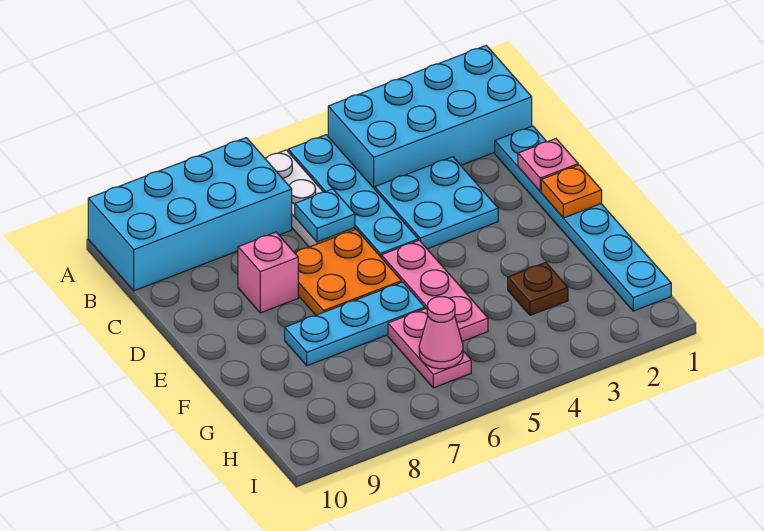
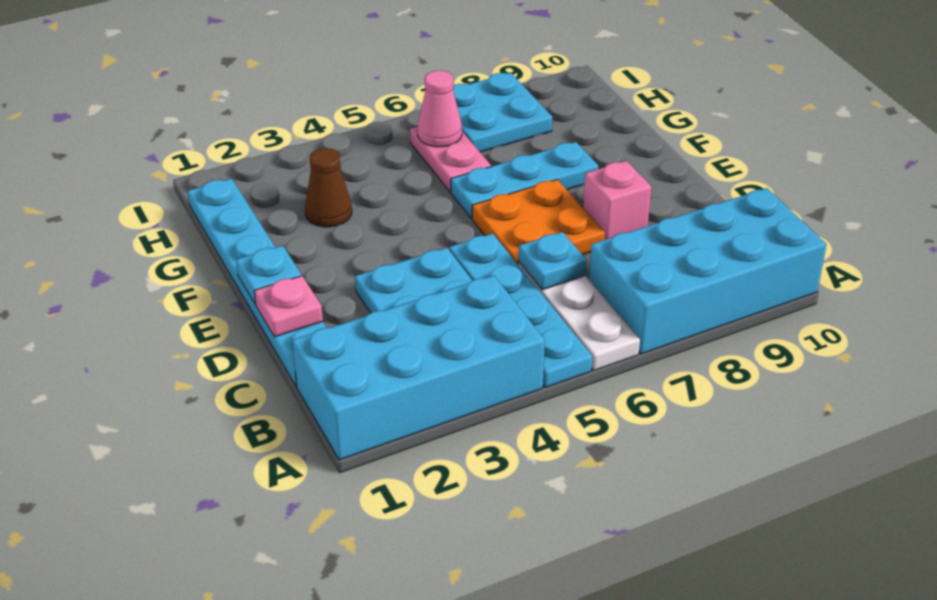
orange plate E1 level 2 -> cyan plate E1 level 2
pink plate E5:G5 level 1 -> none
brown plate G3 level 1 -> brown cone G3 level 1
none -> cyan plate H7:I8 level 1

